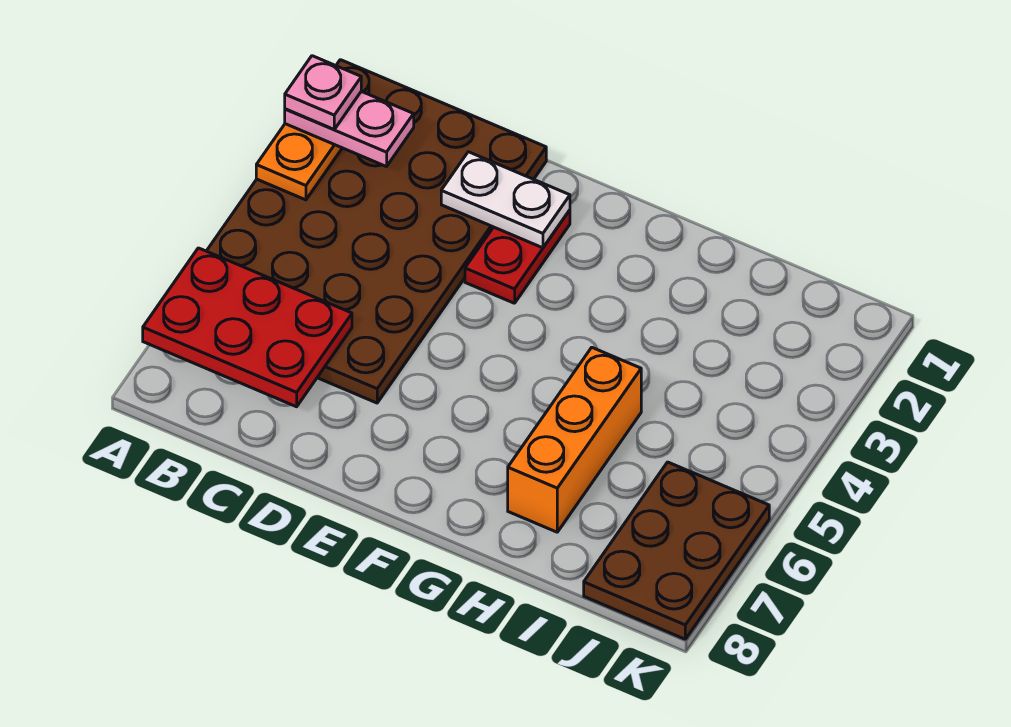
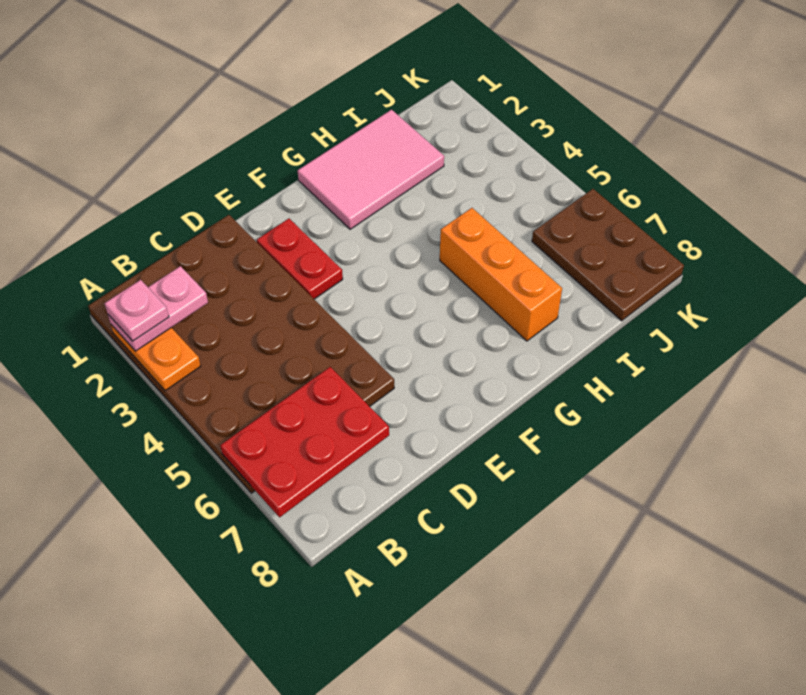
white plate D2:E2 level 2 -> none
none -> pink tile G1:I2 level 1

